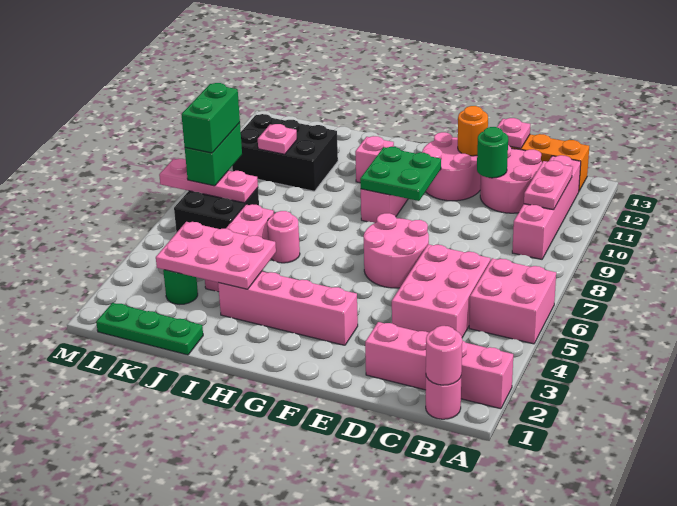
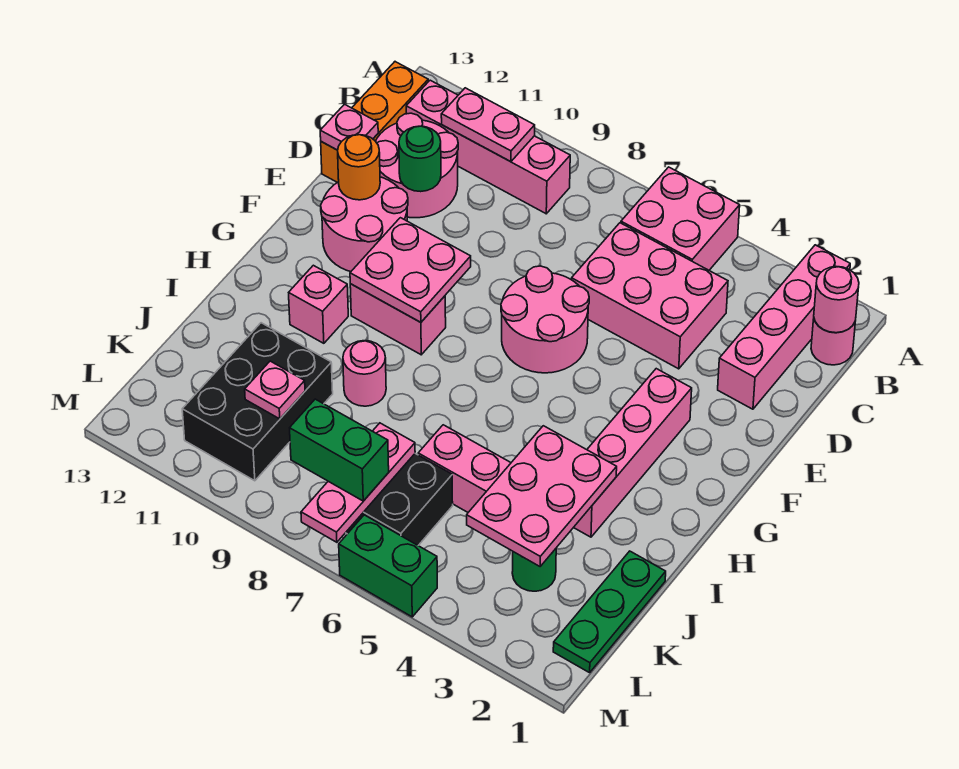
green plate F9:G10 level 2 -> pink plate F9:G10 level 2
pink round brick I6 level 1 -> pink round brick I9 level 1
green brick L7:L8 level 4 -> green brick M5:M6 level 1

